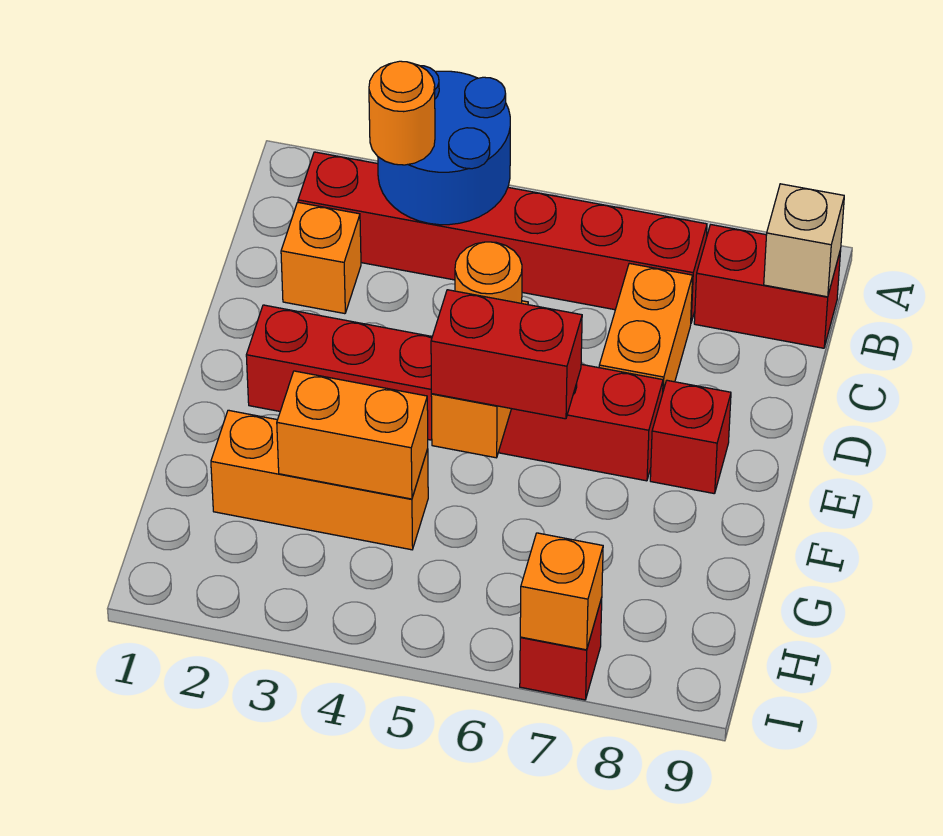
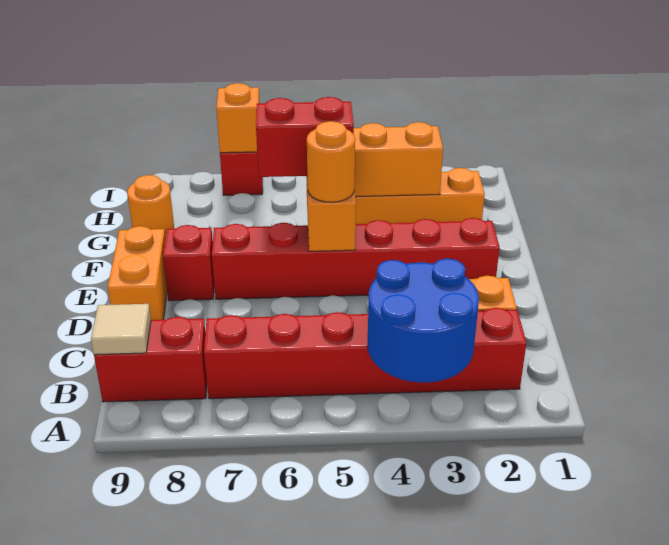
orange round brick B3 level 3 -> orange round brick G9 level 1
tan brick B9 level 2 -> tan tile B9 level 2
orange brick C7:D7 level 1 -> orange brick D9:E9 level 1

